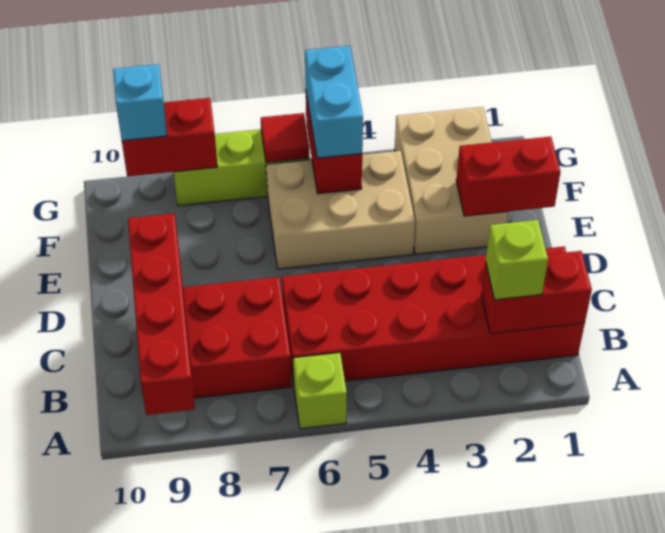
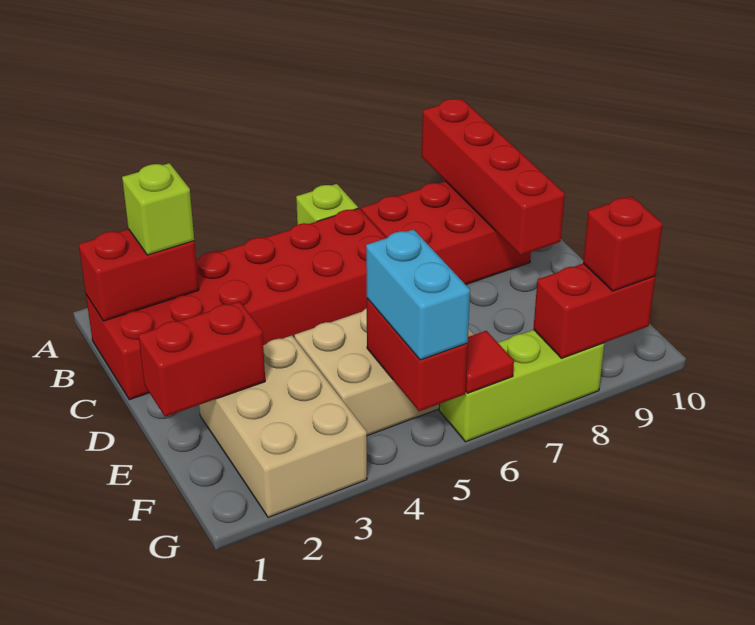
cyan brick G9 level 3 -> red brick G9 level 3

